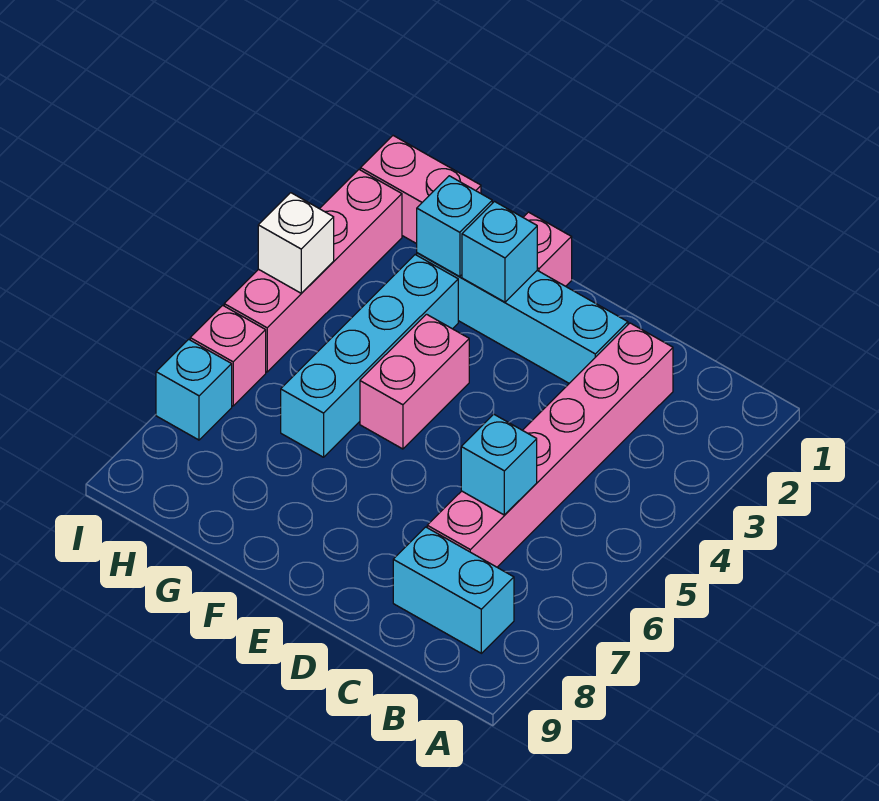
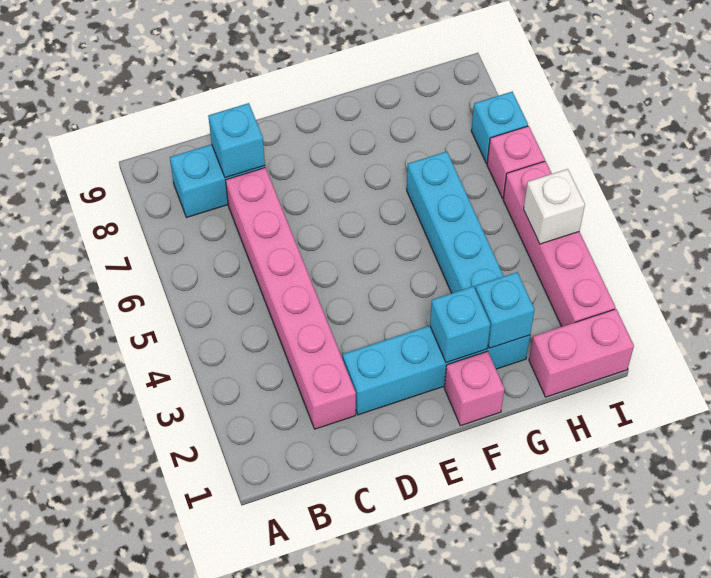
cyan brick C6 level 2 -> cyan brick C8 level 2
pink brick F4:F5 level 1 -> none

